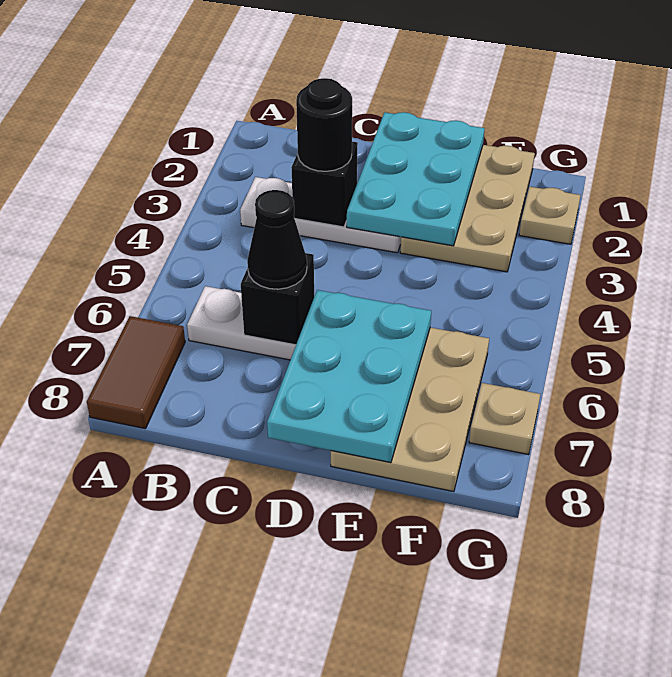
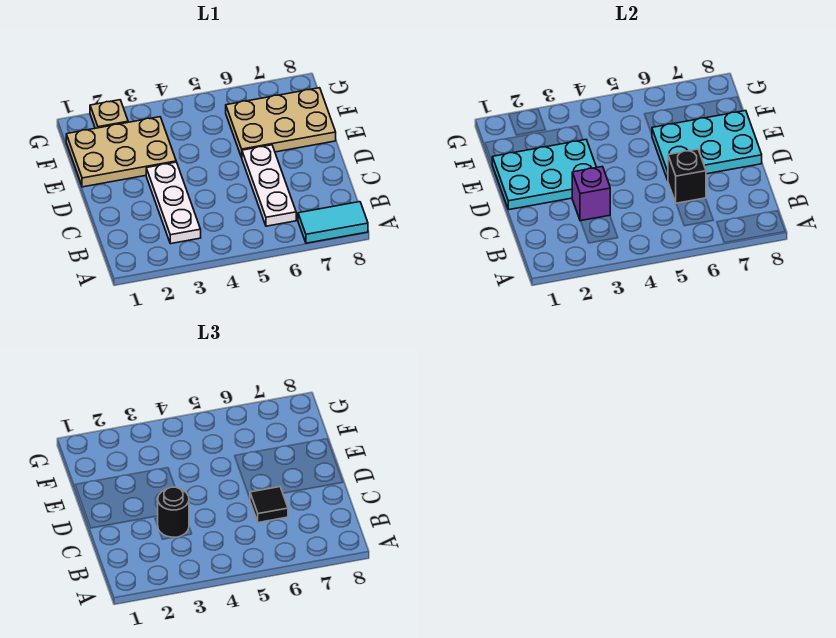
brown tile A7:A8 level 1 -> cyan tile A7:A8 level 1
black brick C3 level 2 -> purple brick C3 level 2
black cone C6 level 3 -> black tile C6 level 3
tan plate G7 level 1 -> none

